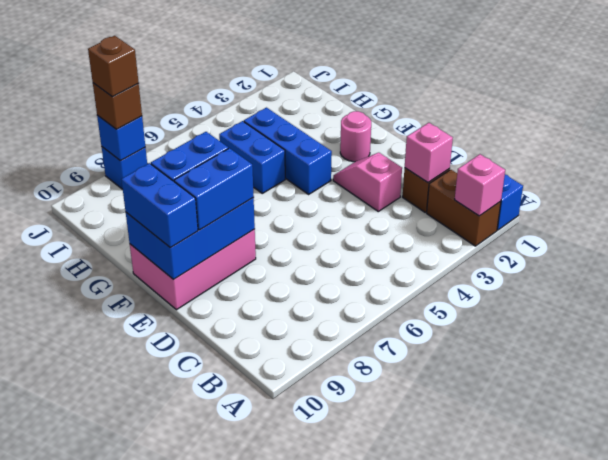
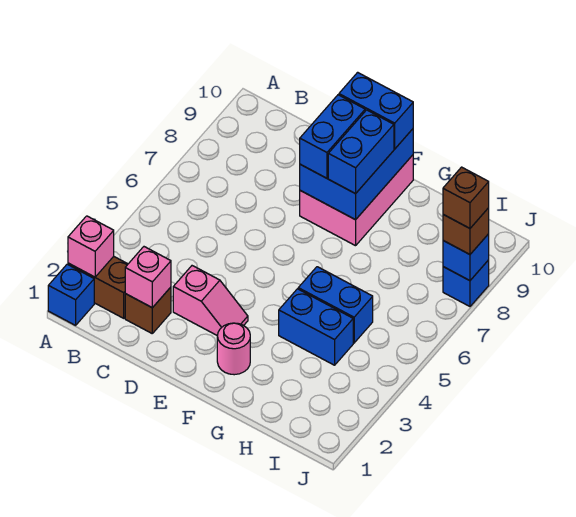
blue brick F4:H4 level 1 -> blue brick G4:H4 level 1

